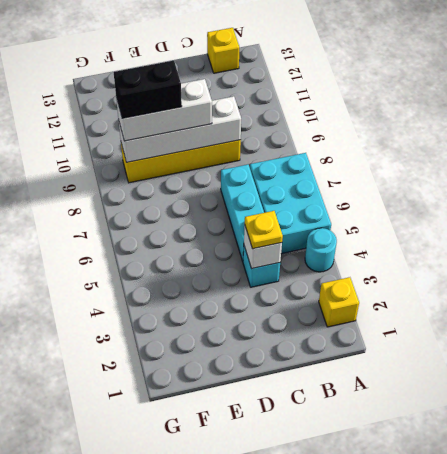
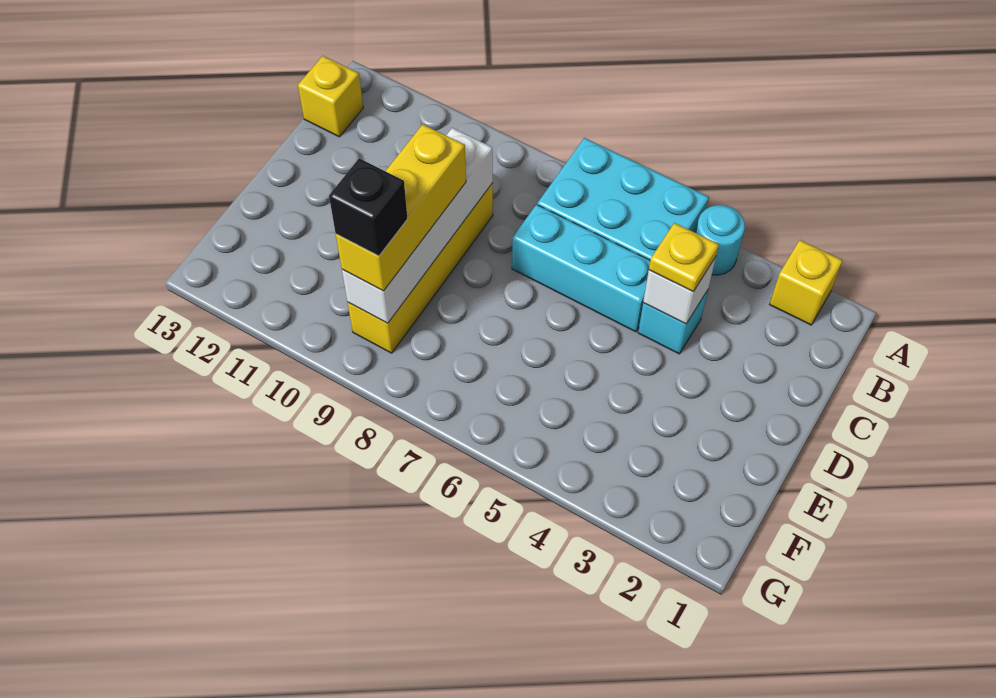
white brick D9:F9 level 3 -> yellow brick D9:F9 level 3
black brick E9:F9 level 4 -> black brick F9 level 4

